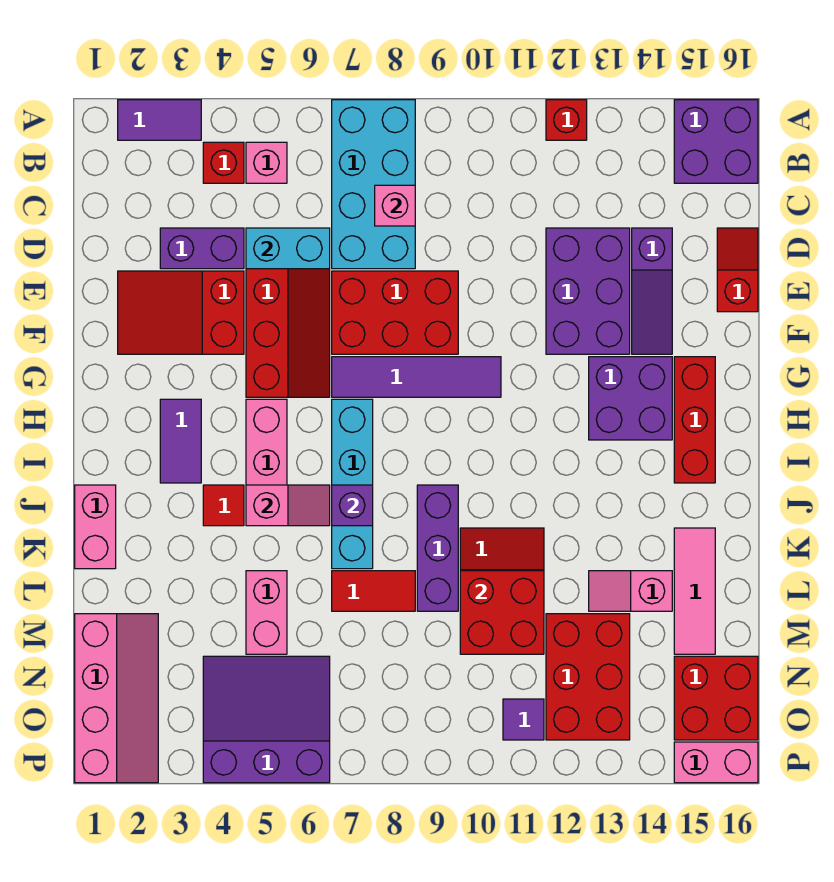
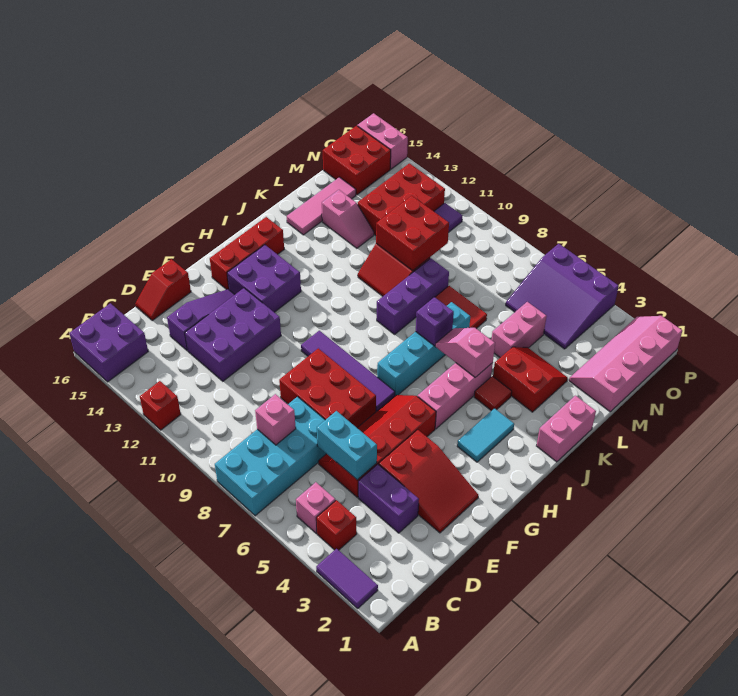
purple tile H3:I3 level 1 -> cyan tile H3:I3 level 1
none -> red slope K3:L4 level 1 top K

